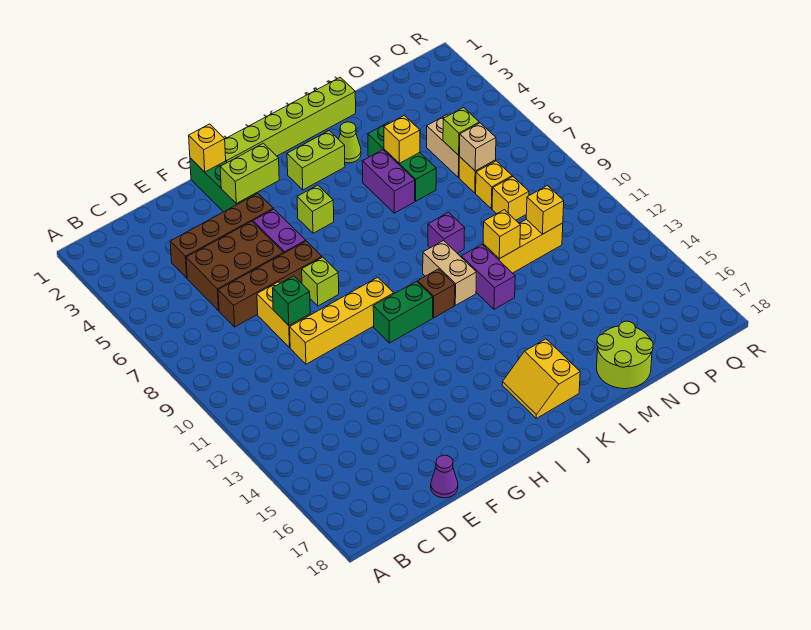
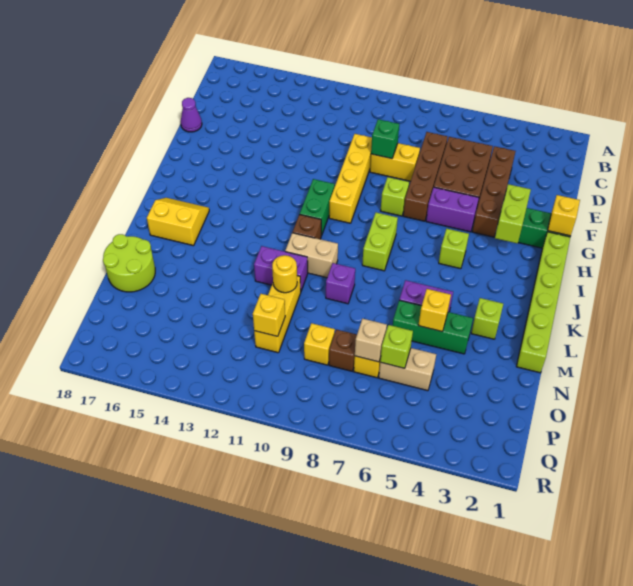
lime brick J3:K3 level 1 -> lime brick I8:J8 level 1
lime cone L3 level 1 -> lime brick L3 level 1
yellow brick M11 level 2 -> yellow round brick M11 level 2
yellow brick O8 level 1 -> brown brick O8 level 1

